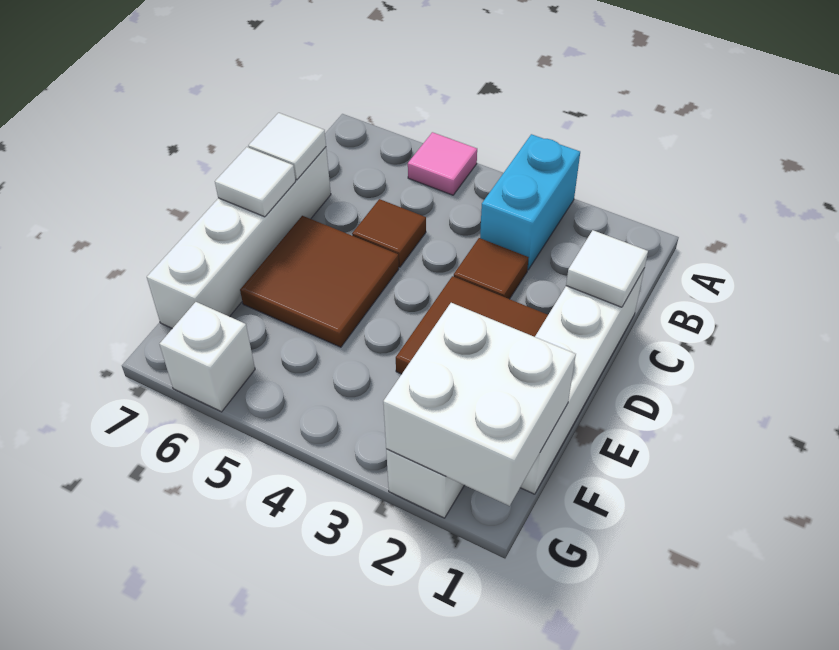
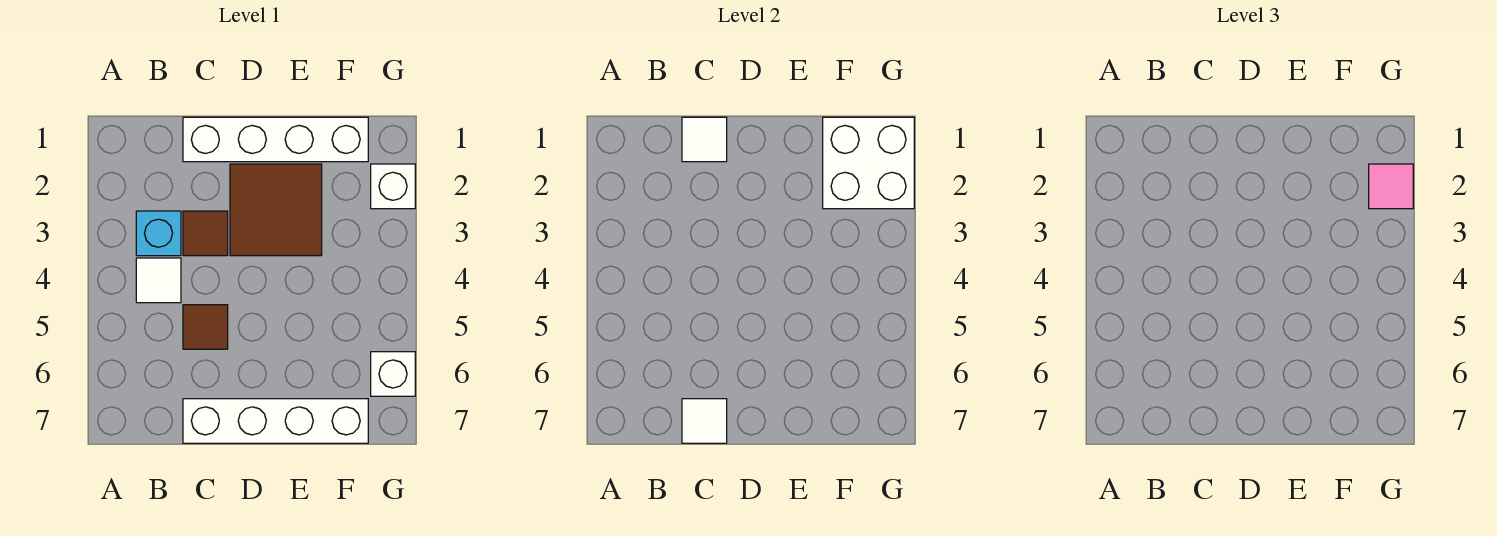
cyan brick A3:B3 level 1 -> cyan brick B3 level 1
pink tile A5 level 1 -> pink tile G2 level 3
brown tile D5:E6 level 1 -> none
white tile D7 level 2 -> white tile B4 level 1

